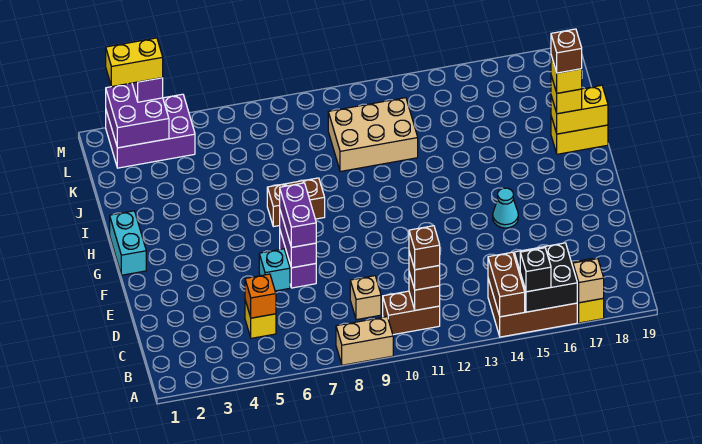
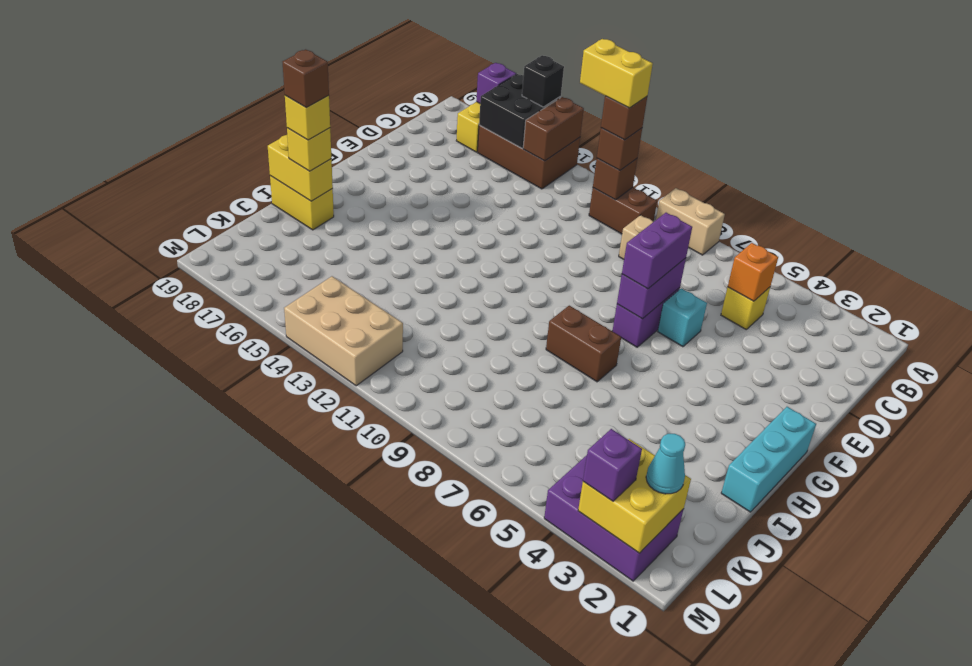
tan brick A17 level 2 -> purple brick A17 level 2
cyan cone F15 level 1 -> cyan cone L2 level 3
cyan brick G1:H1 level 1 -> cyan brick G1:I1 level 1
tan brick J10:K12 level 1 -> tan brick L12:M14 level 1
purple brick L2:M3 level 2 -> yellow brick L2:M3 level 2
yellow brick M2:M3 level 4 -> yellow brick B11:B12 level 5

